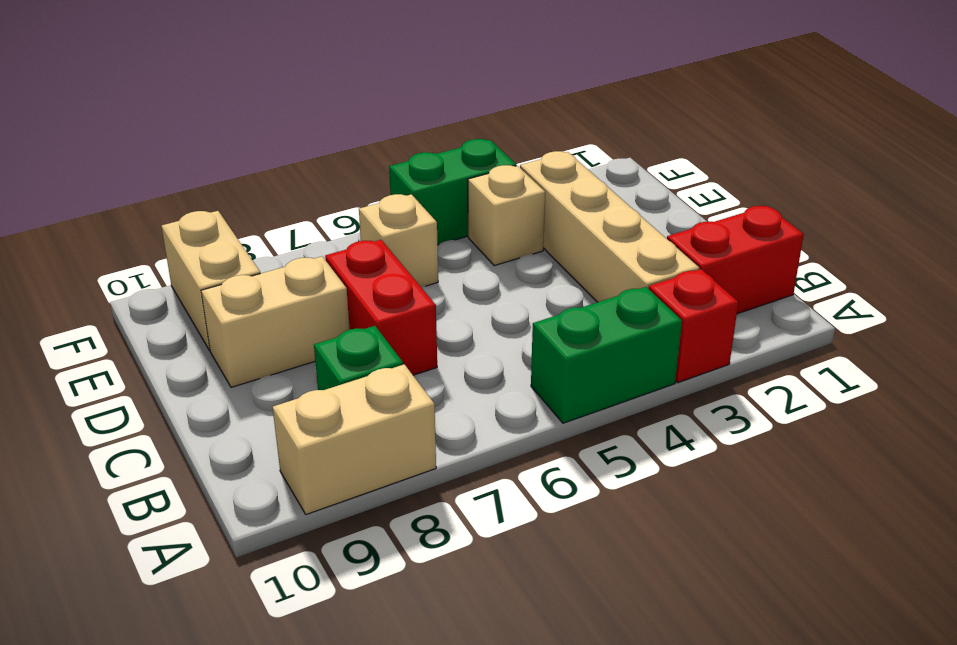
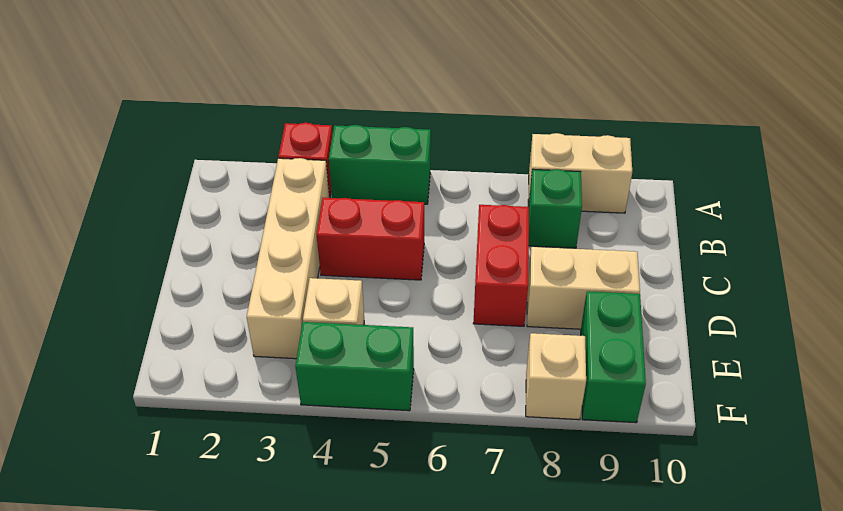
red brick B1:B2 level 1 -> red brick C4:C5 level 1
tan brick E6 level 1 -> tan brick F8 level 1
tan brick E9:F9 level 1 -> green brick E9:F9 level 1

